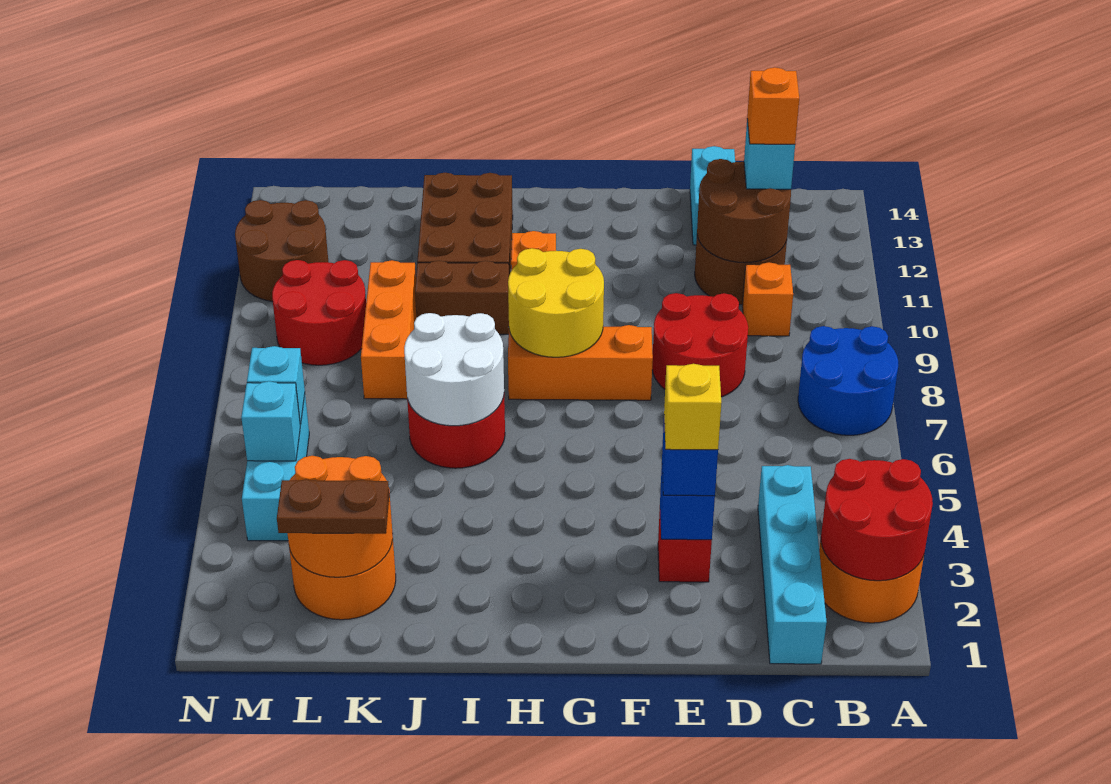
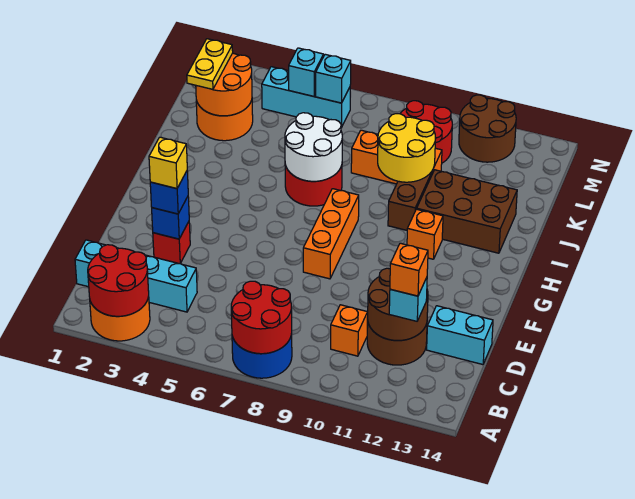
red round brick D8:E9 level 1 -> red round brick A7:B8 level 2
yellow round brick G8:H9 level 2 -> yellow round brick J9:K10 level 2
brown plate K2:L2 level 3 -> yellow plate K2:L2 level 3

